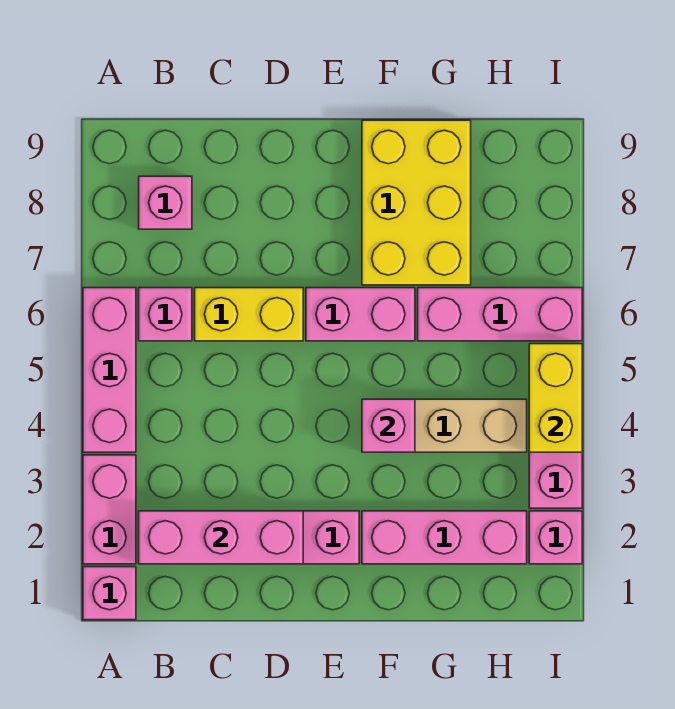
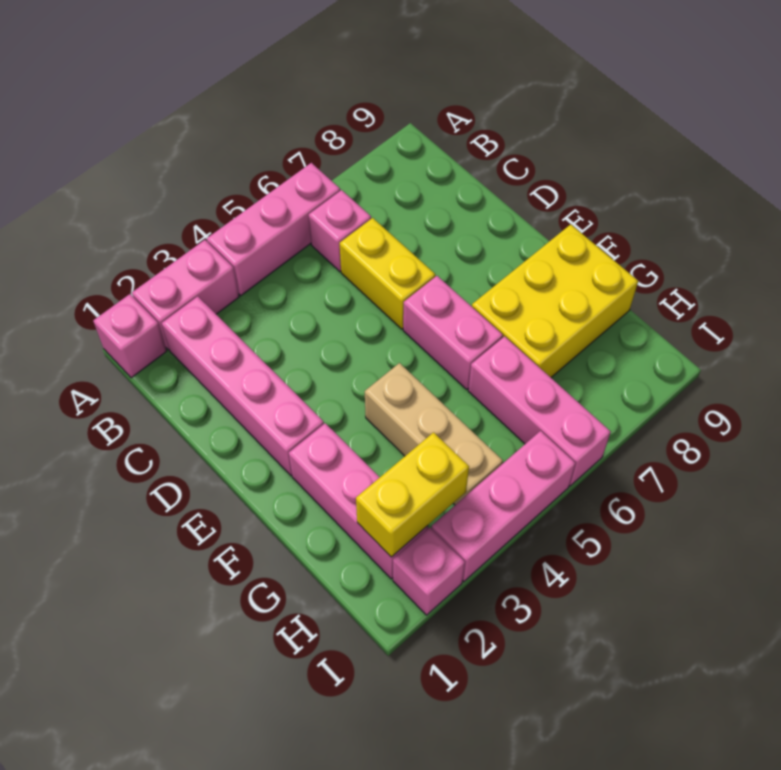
pink brick B2:D2 level 2 -> none
pink brick B8 level 1 -> none
pink brick F4 level 2 -> none
yellow brick I4:I5 level 2 -> yellow brick H2:H3 level 2

